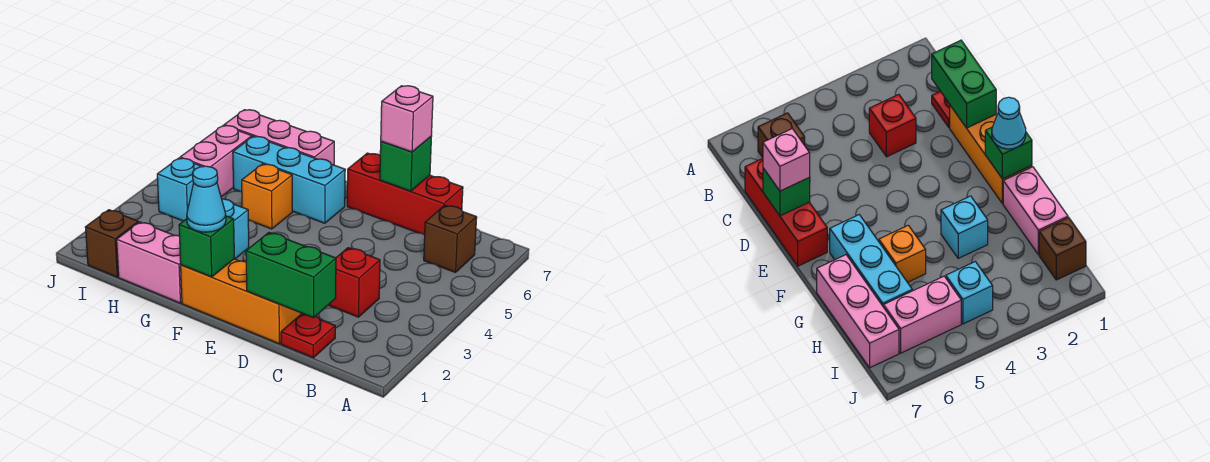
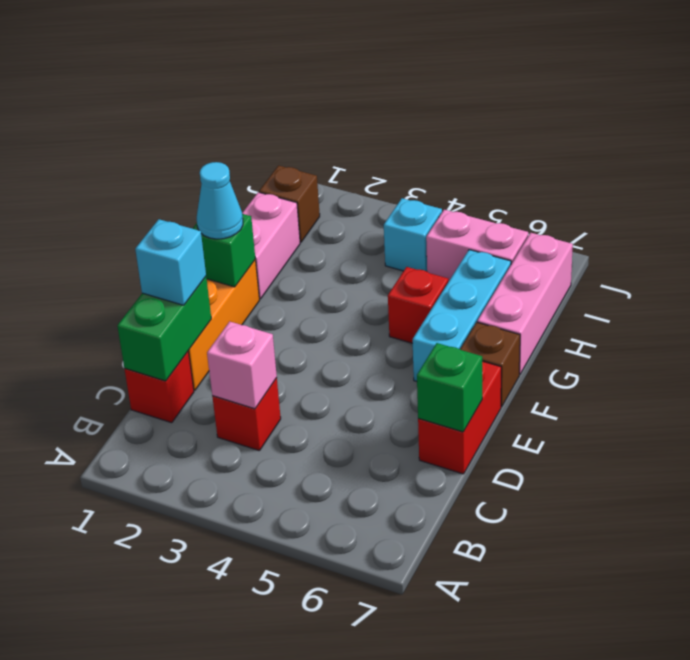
brown brick B6 level 1 -> brown brick F7 level 1
red plate C1 level 1 -> red brick C1 level 1
red brick C7:E7 level 1 -> red brick D7:E7 level 1
pink brick D7 level 3 -> pink brick C3 level 2
cyan brick G3 level 1 -> cyan brick D1 level 3
orange brick G5 level 1 -> red brick G5 level 1

